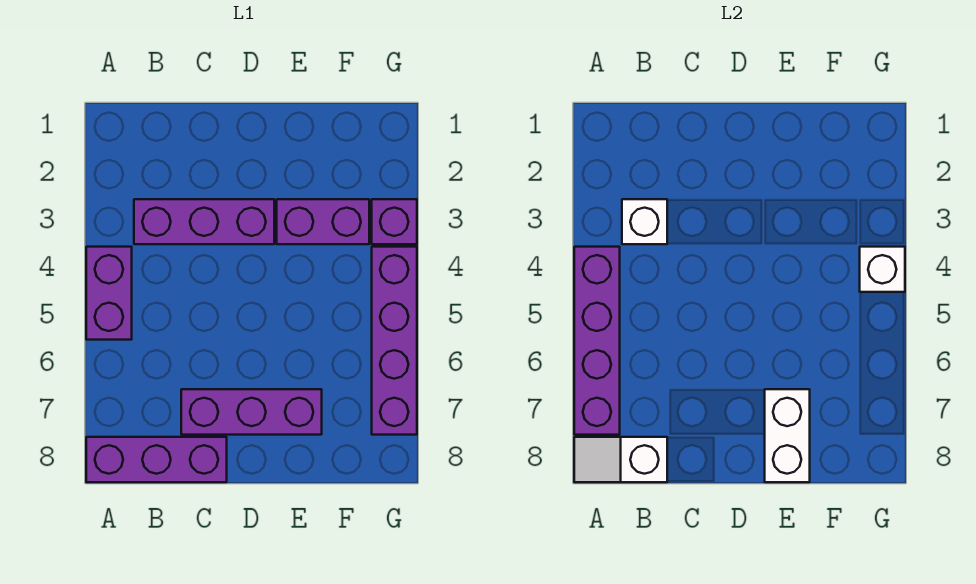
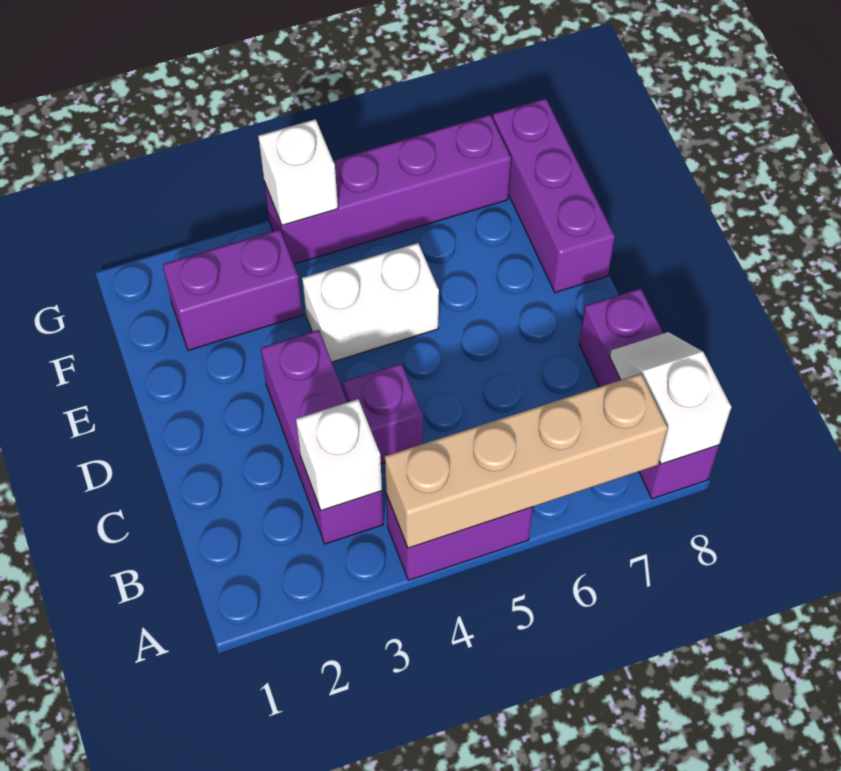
purple brick A4:A7 level 2 -> tan brick A4:A7 level 2
white slope A8:B8 level 2 top B -> white slope A8:B8 level 2 top A
purple brick C7:E7 level 1 -> purple brick E8:G8 level 1
purple brick E3:F3 level 1 -> purple brick F2:F3 level 1
white brick E7:E8 level 2 -> white brick E4:E5 level 1
purple brick G3 level 1 -> purple brick C4 level 1

